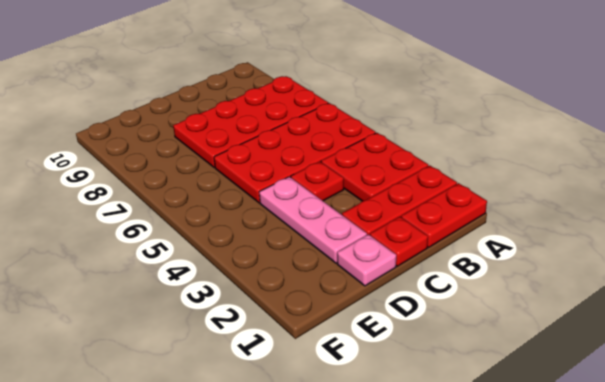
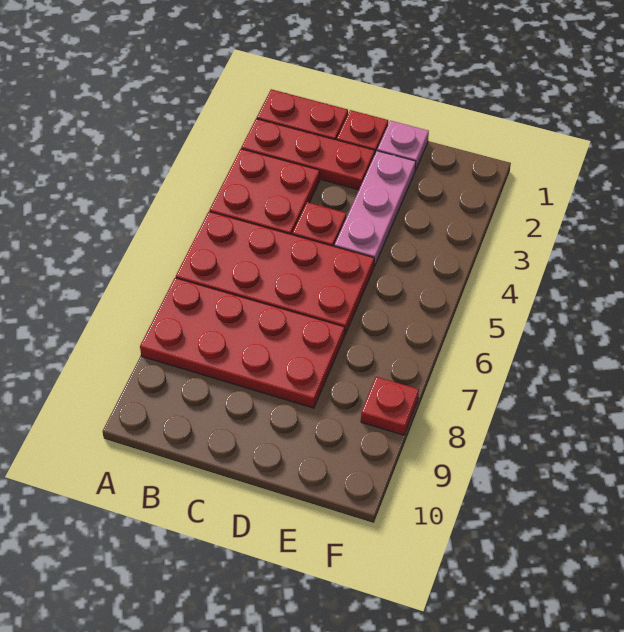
none -> red plate F8 level 1

